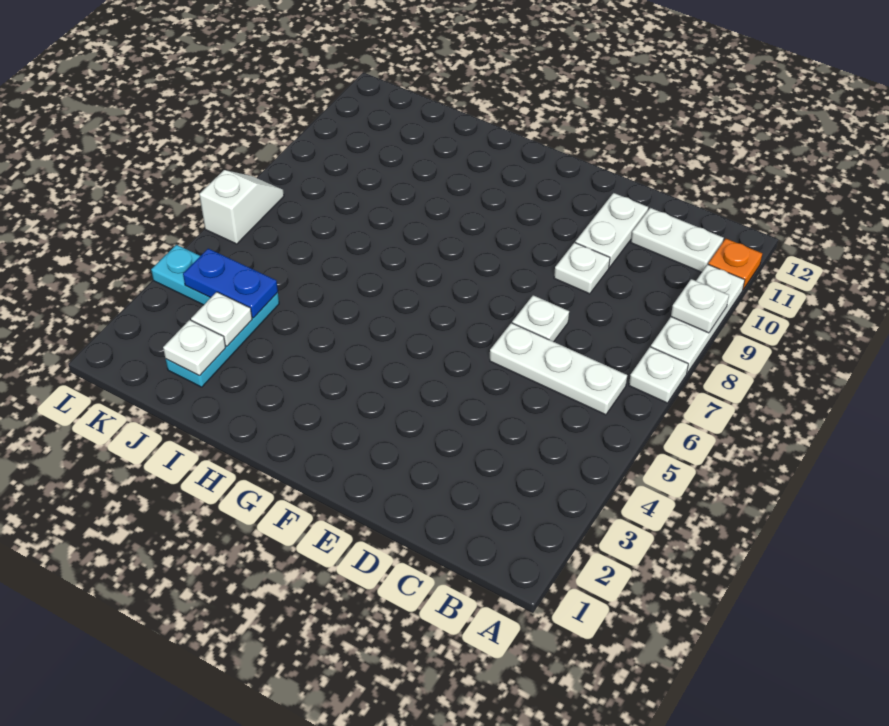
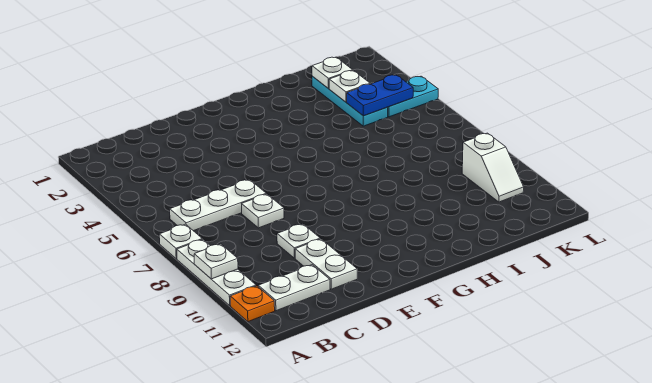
white slope L6:L7 level 1 top 6 -> white slope K9:K10 level 1 top 9

